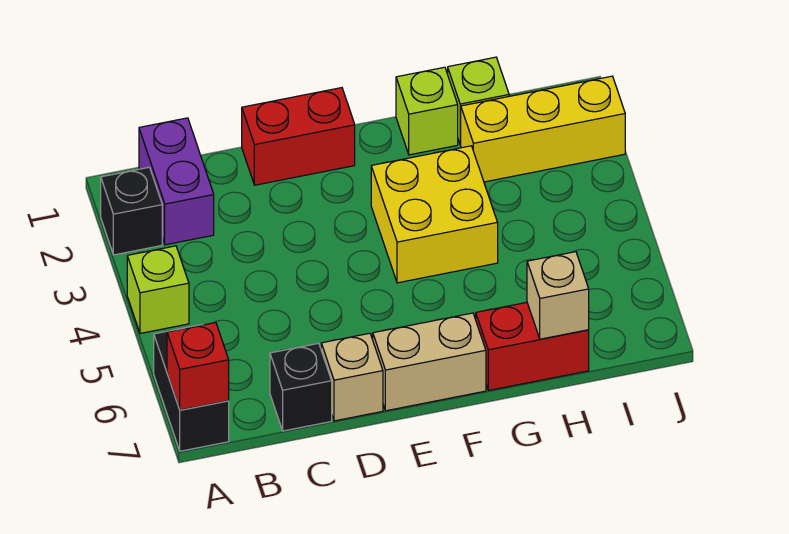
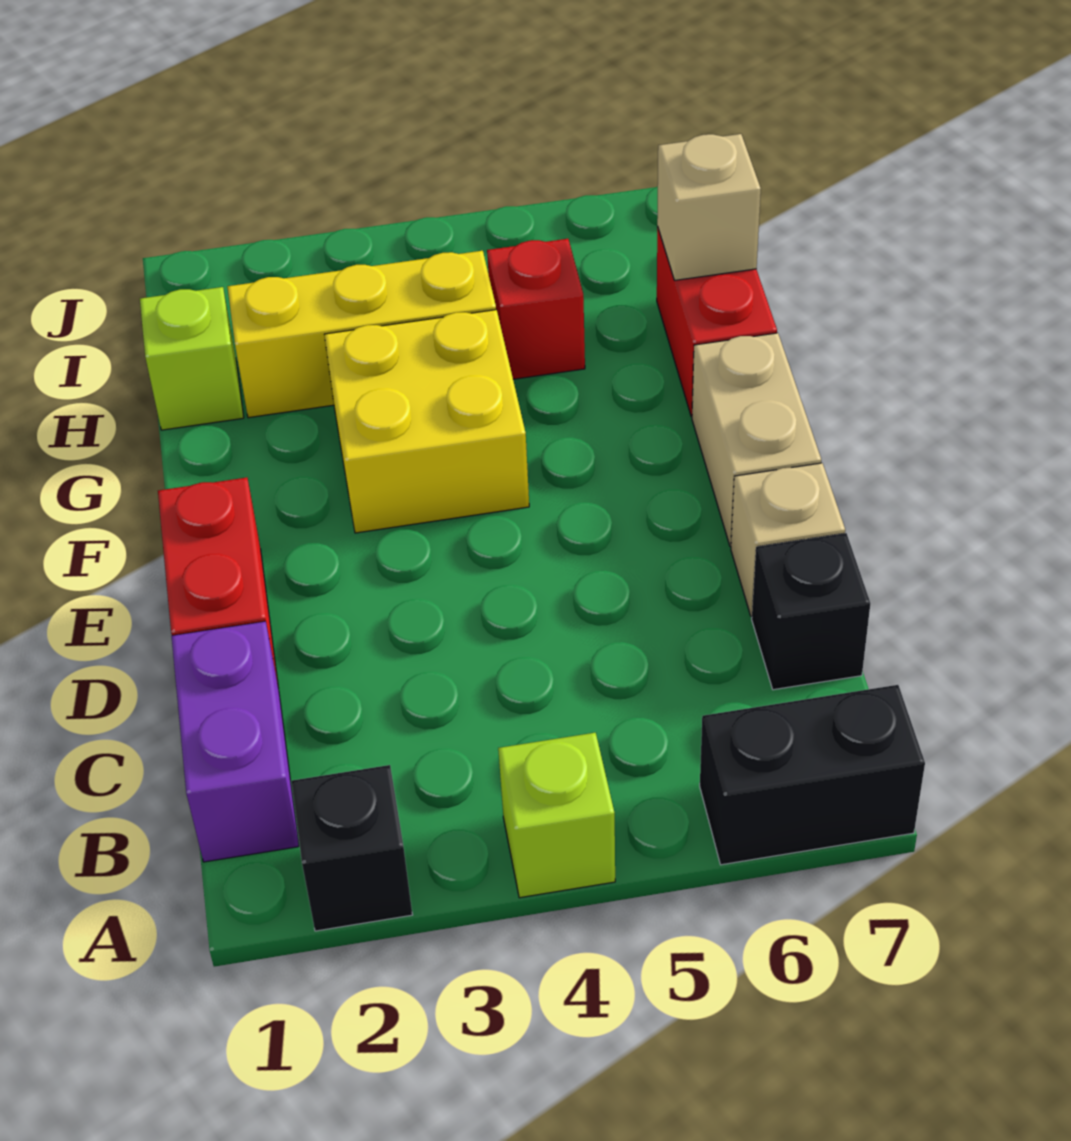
red brick A7 level 2 -> red brick H5 level 1
purple brick B1:B2 level 1 -> purple brick B1:C1 level 1
lime brick G1 level 1 -> none
yellow brick H2:J2 level 1 -> yellow brick H2:H4 level 1

